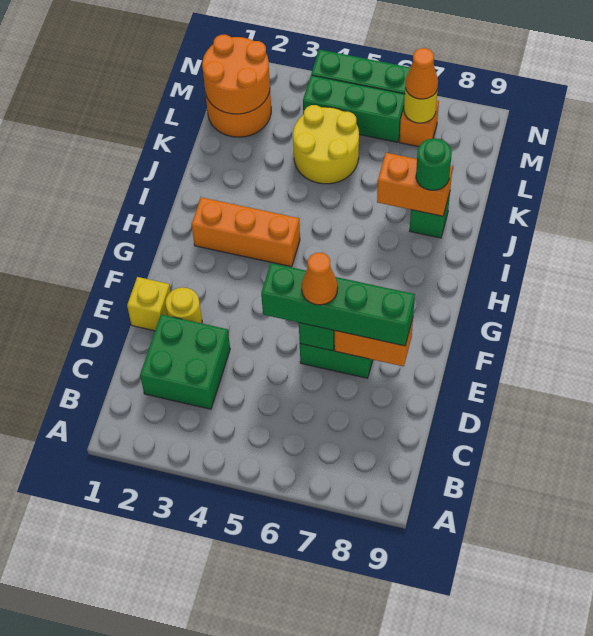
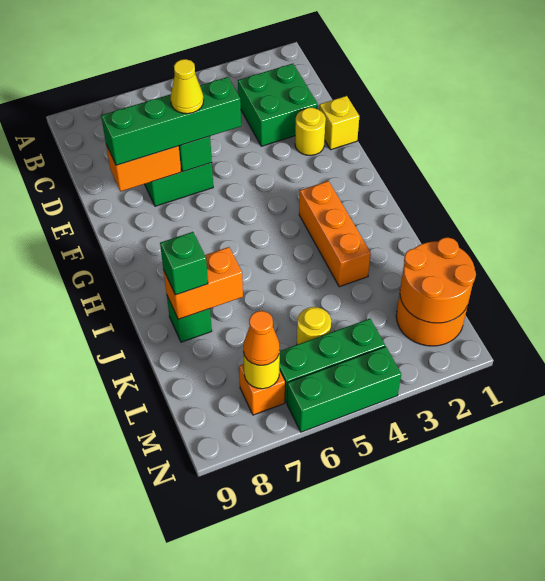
orange cone E6 level 4 -> yellow cone E6 level 4
orange brick H2:H4 level 1 -> orange brick H3:J3 level 1
green round brick J8 level 3 -> green brick J8 level 3
yellow round brick K4:L5 level 1 -> yellow round brick L5 level 1

